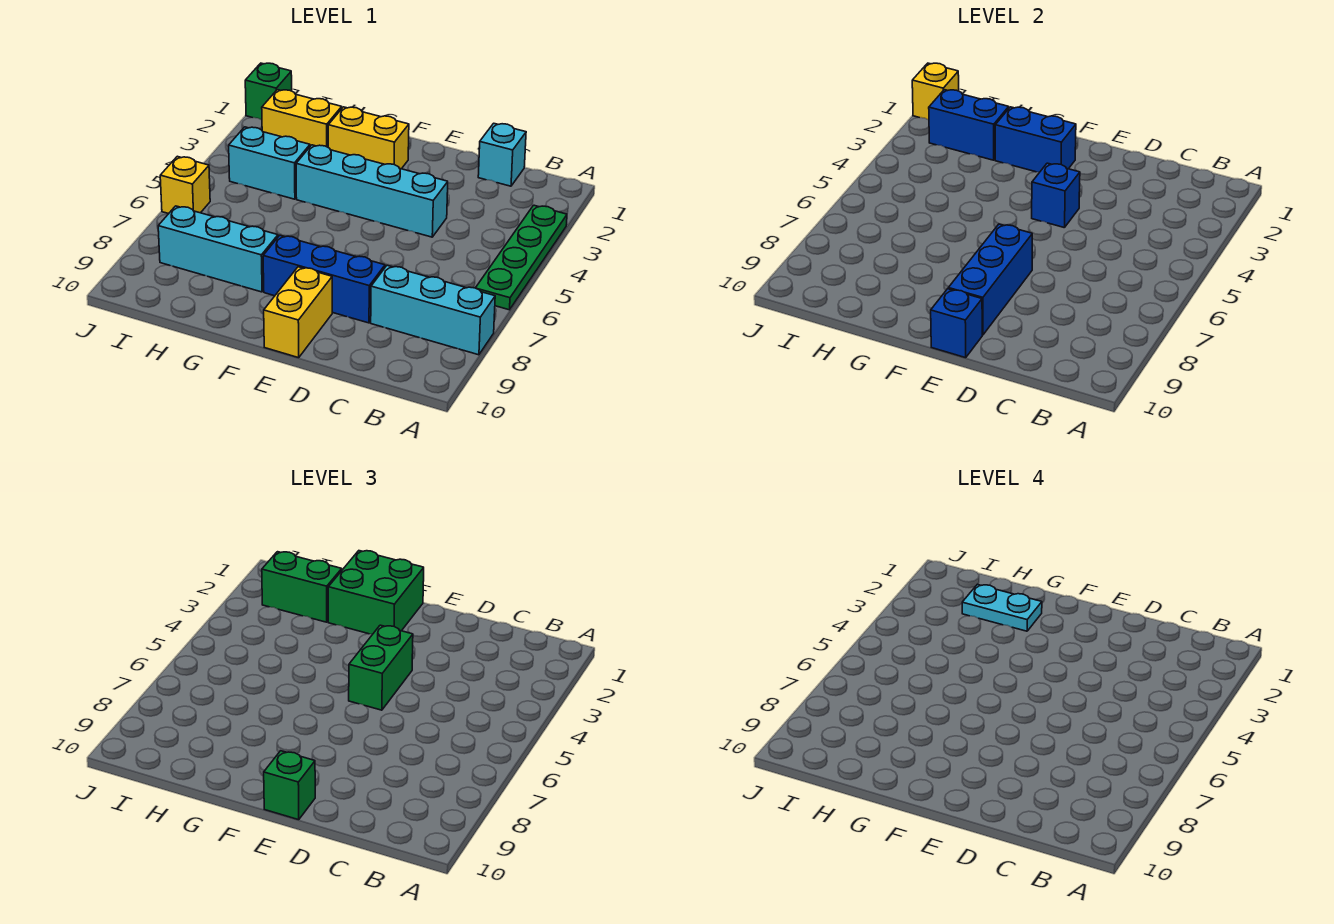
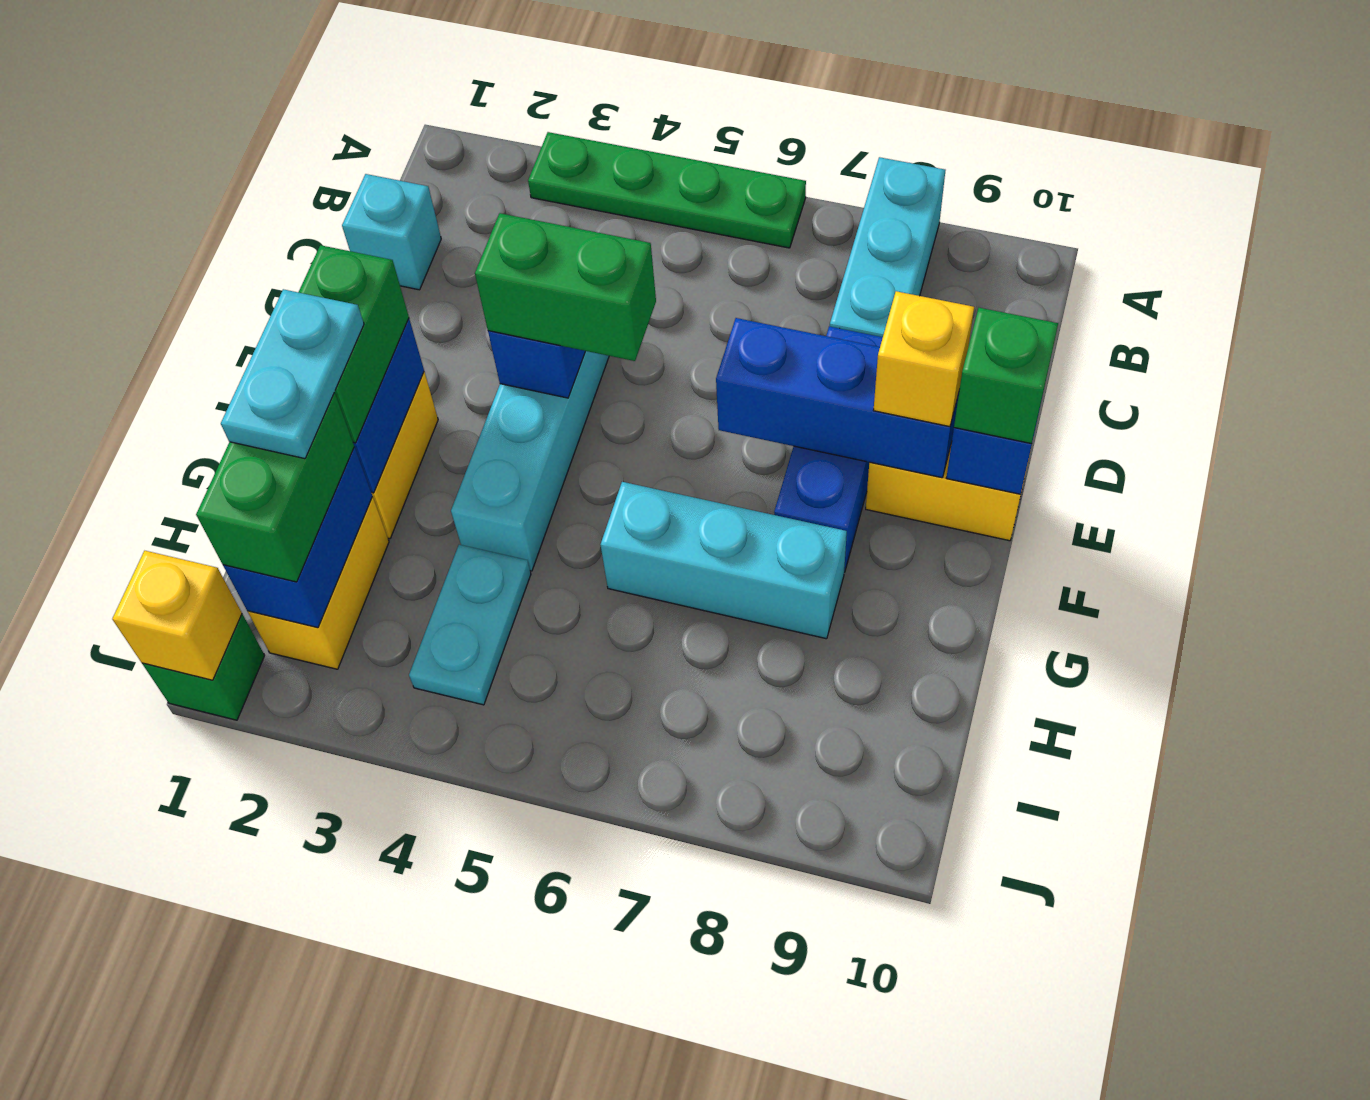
green brick F1:G2 level 3 -> green brick F2:G2 level 3
cyan brick G8:I8 level 1 -> cyan brick G6:G8 level 1
cyan brick H4:I4 level 1 -> cyan plate H4:I4 level 1
yellow brick J6 level 1 -> yellow brick E9 level 3

